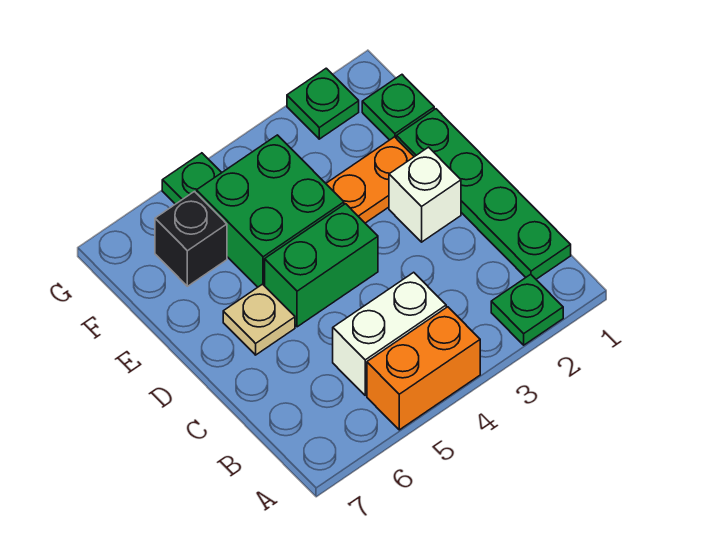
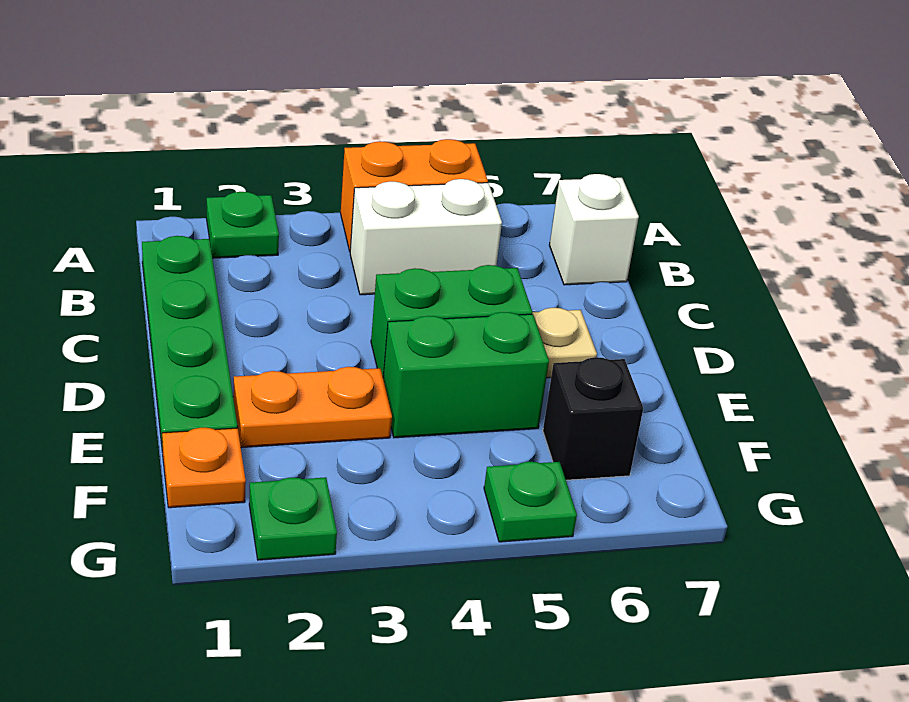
white brick D2 level 1 -> white brick B7 level 1
green brick E4:F5 level 1 -> green brick E4:E5 level 1
green plate F1 level 1 -> orange plate F1 level 1

